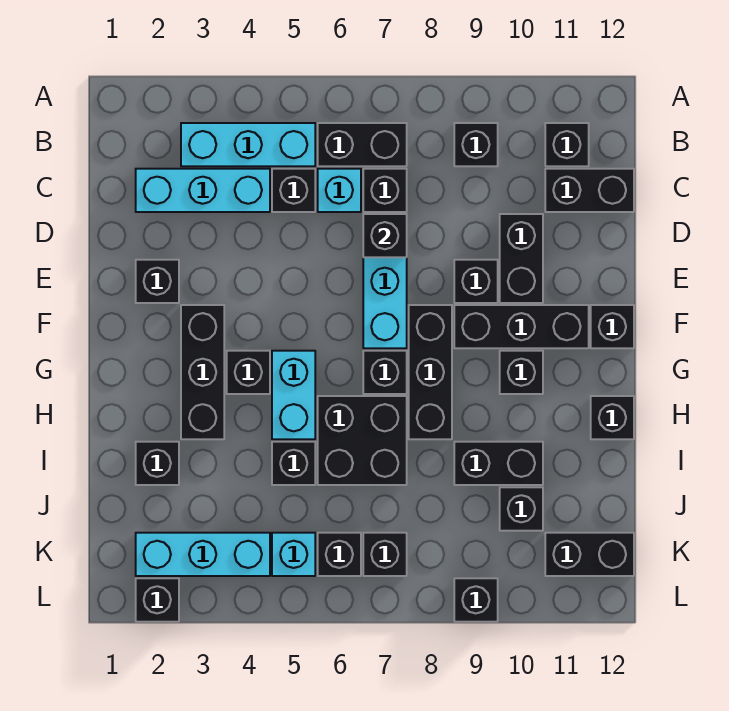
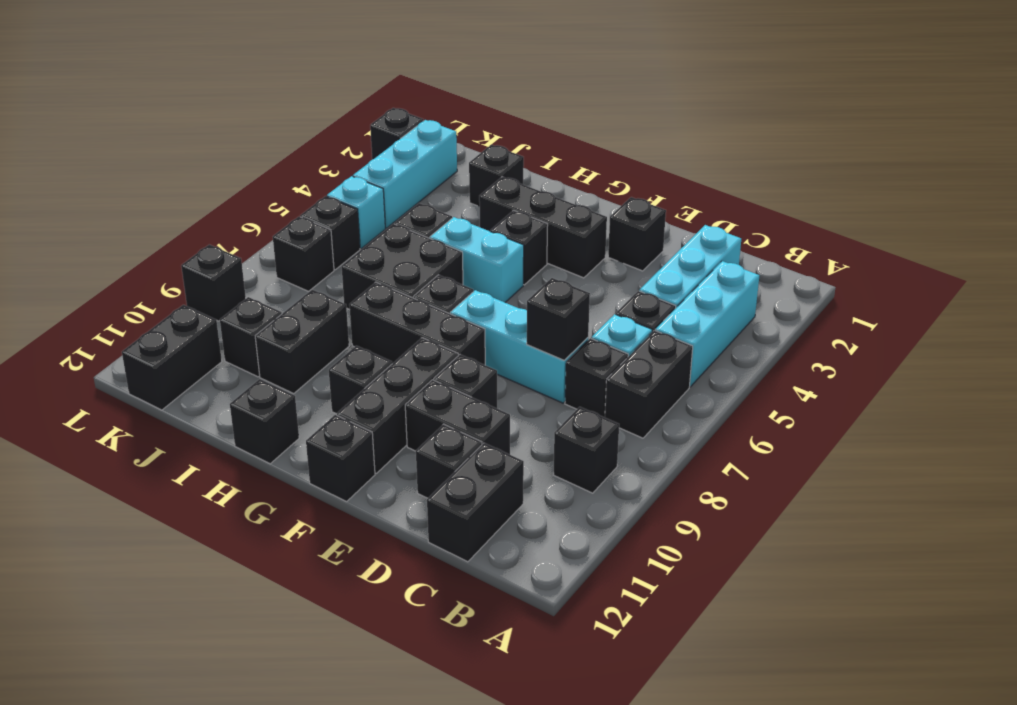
black brick B11 level 1 -> black brick D11 level 1

